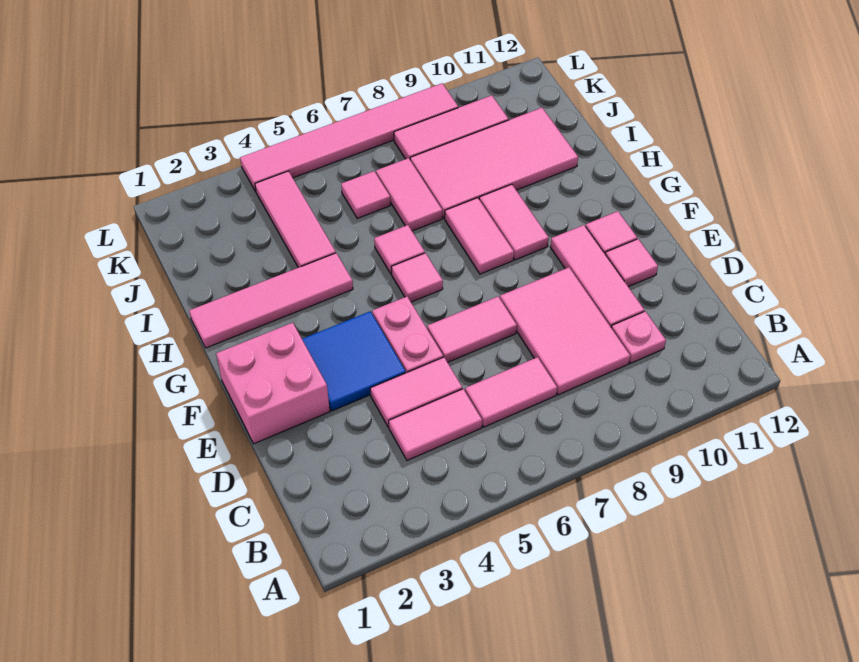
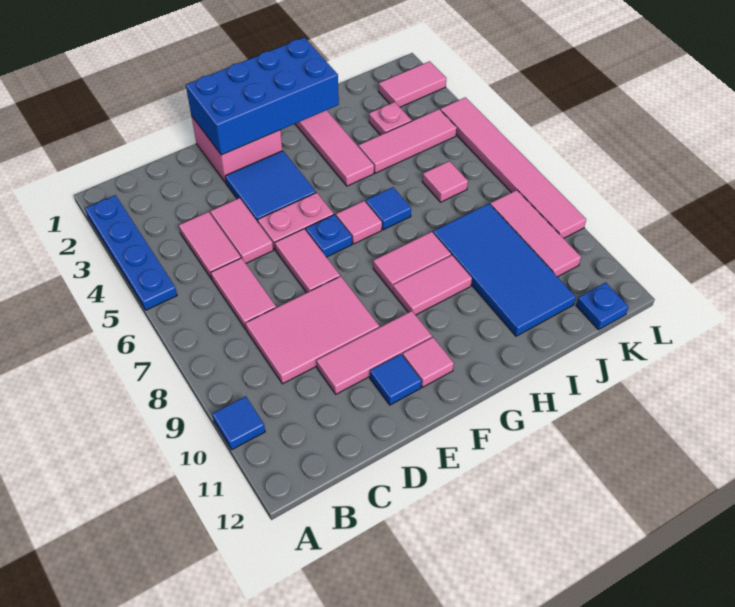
none -> blue plate A2:A5 level 1
none -> blue tile A10 level 1
pink plate C10 level 1 -> pink plate J3 level 1
none -> blue brick E1:H2 level 2
pink tile E11 level 1 -> blue tile E11 level 1
none -> blue plate F6 level 1
pink tile H6 level 1 -> blue tile H6 level 1
pink tile I7:J7 level 1 -> pink tile K2:L2 level 1
pink tile I8:J11 level 1 -> blue tile I8:J11 level 1
none -> blue plate K12 level 1

